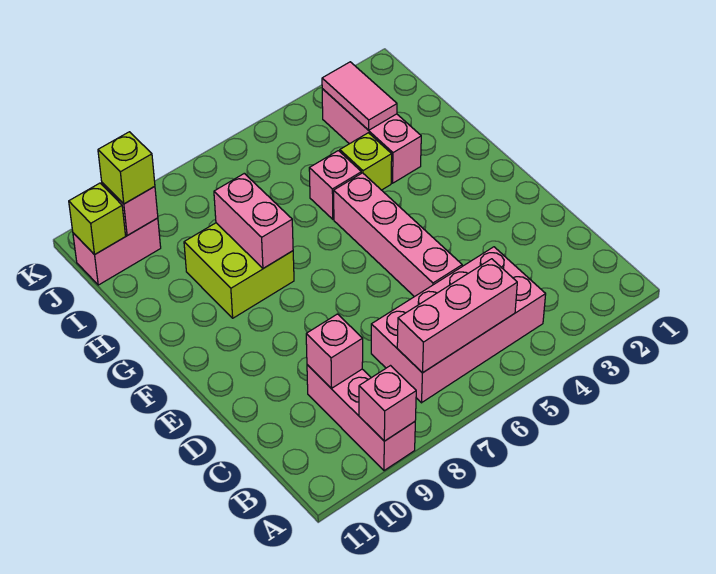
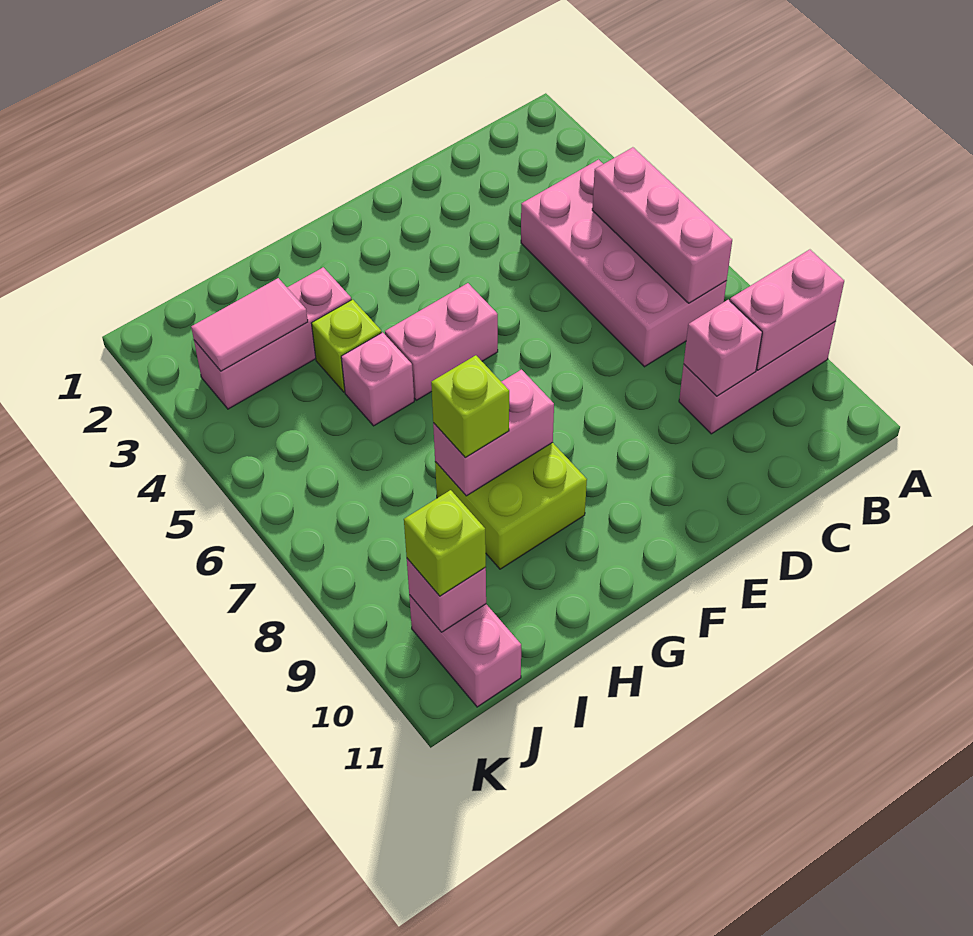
pink brick A9 level 2 -> pink brick A9:B9 level 2
pink brick D5:G5 level 1 -> pink brick F5:G5 level 1
lime brick J11 level 2 -> lime brick H8 level 3

